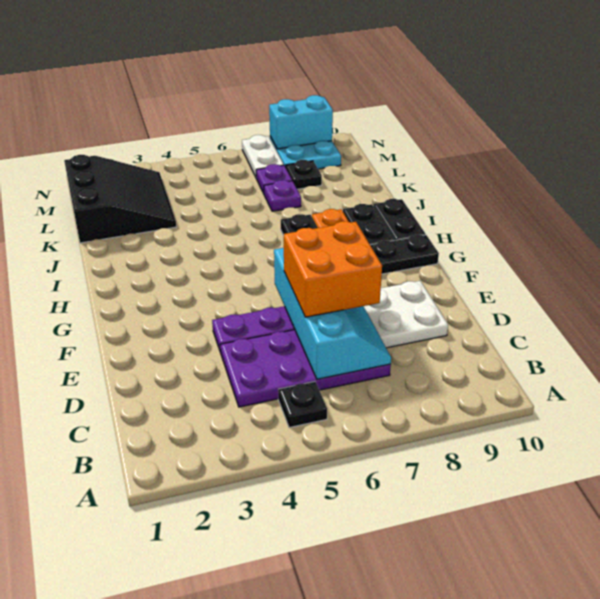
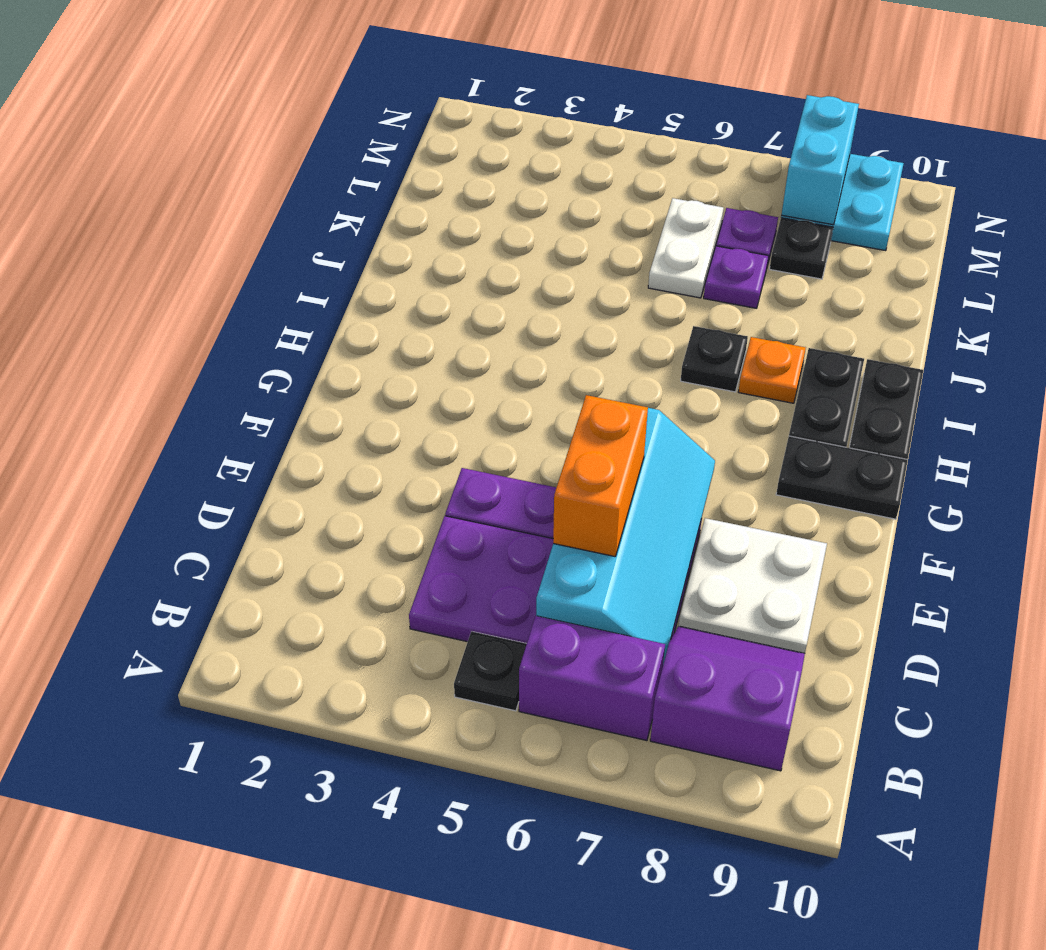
none -> purple brick B6:B7 level 1
none -> purple slope B8:C9 level 1 top B
orange brick D6:E7 level 3 -> orange brick D6:E6 level 3
black slope K1:M3 level 1 top 1 -> none
white plate M7:N7 level 1 -> white plate K6:L6 level 1
cyan brick N8:N9 level 2 -> cyan brick M8:N8 level 2

